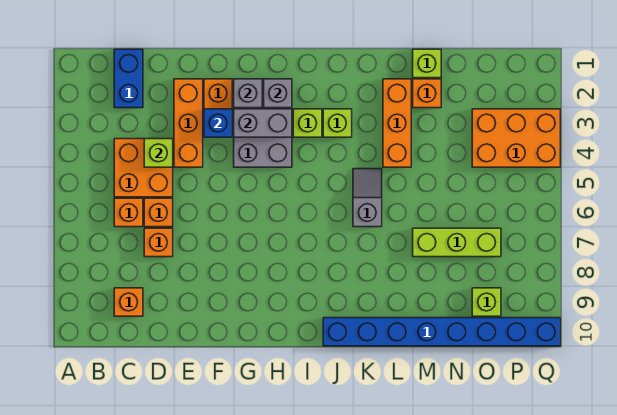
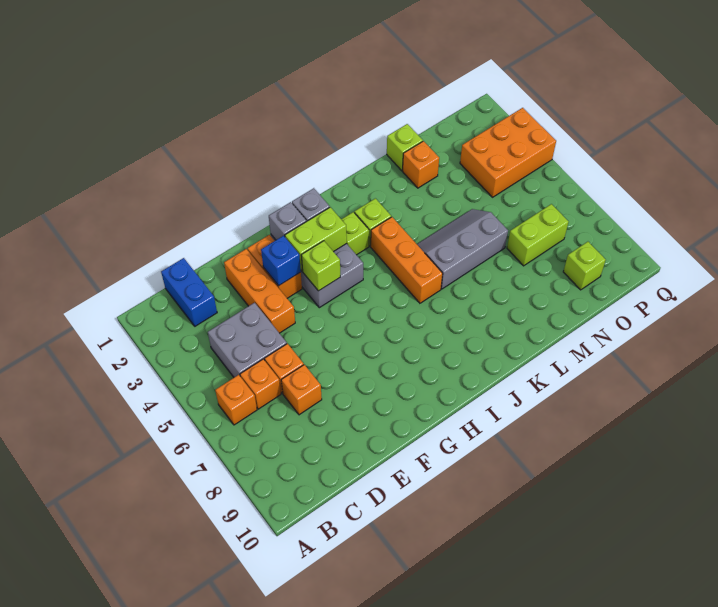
orange brick C4:D5 level 1 -> grey brick C4:D5 level 1
orange brick C9 level 1 -> orange brick B6 level 1
lime brick D4 level 2 -> lime brick G4 level 2
grey brick G3:H3 level 2 -> lime brick G3:H3 level 2
blue brick J10:Q10 level 1 -> none
grey slope K5:K6 level 1 top 6 -> grey slope K5:M6 level 1 top 6
orange brick L2:L4 level 1 -> orange brick J4:J6 level 1
lime brick M7:O7 level 1 -> lime brick N7:O7 level 1

